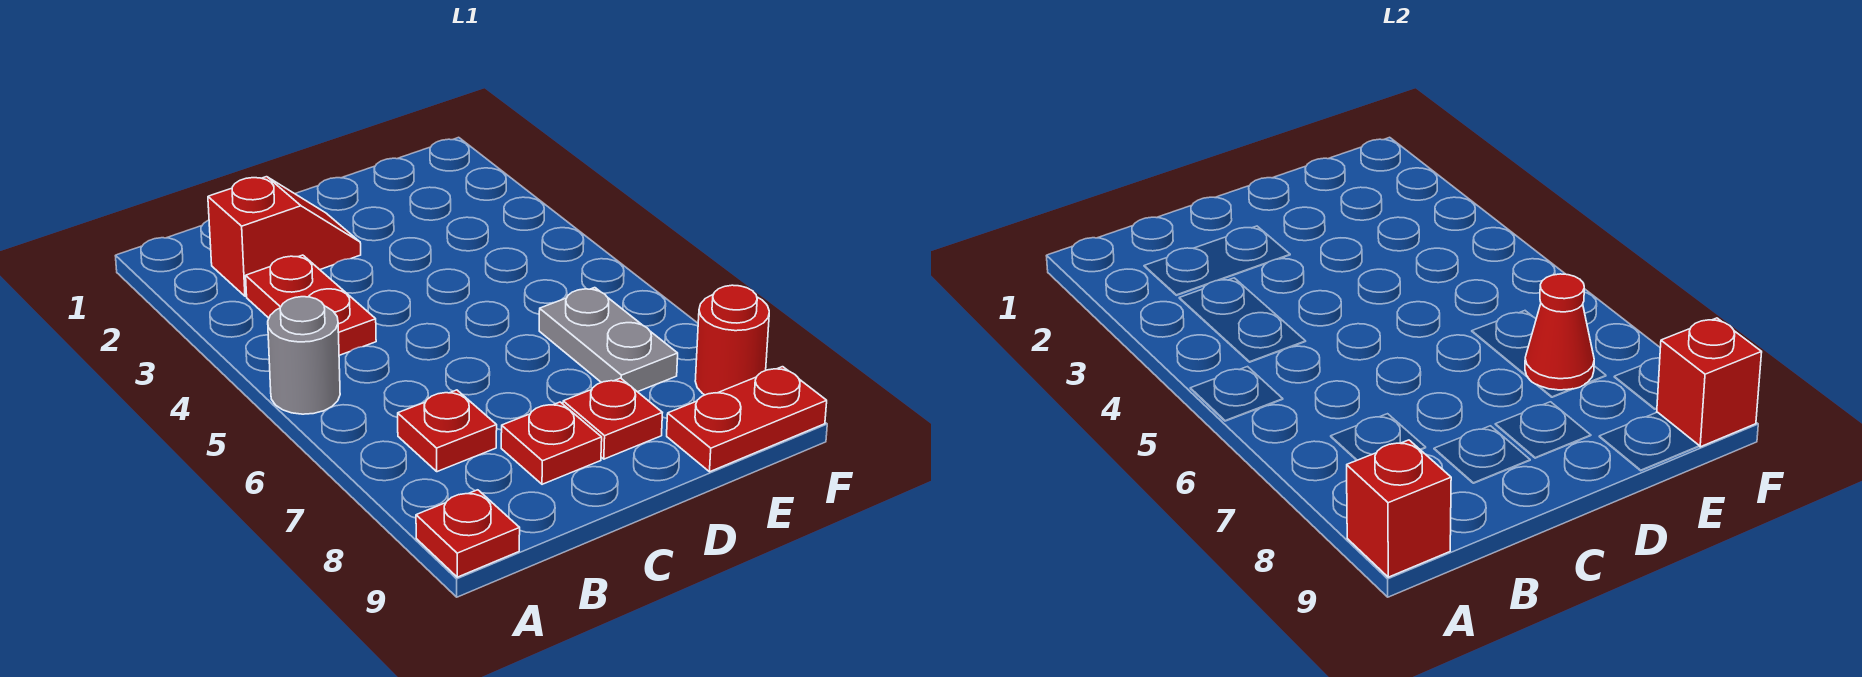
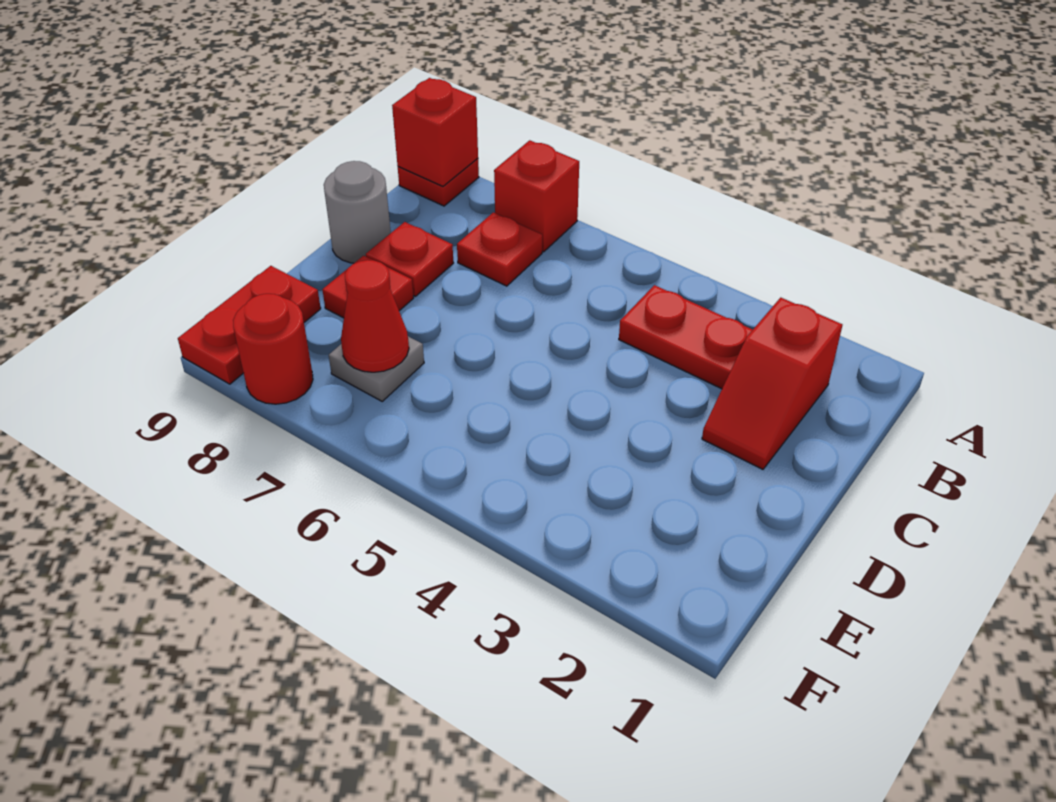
grey round brick A5 level 1 -> grey round brick C9 level 1
grey plate E6:E7 level 1 -> grey plate E7 level 1
red brick F9 level 2 -> red brick A7 level 1

